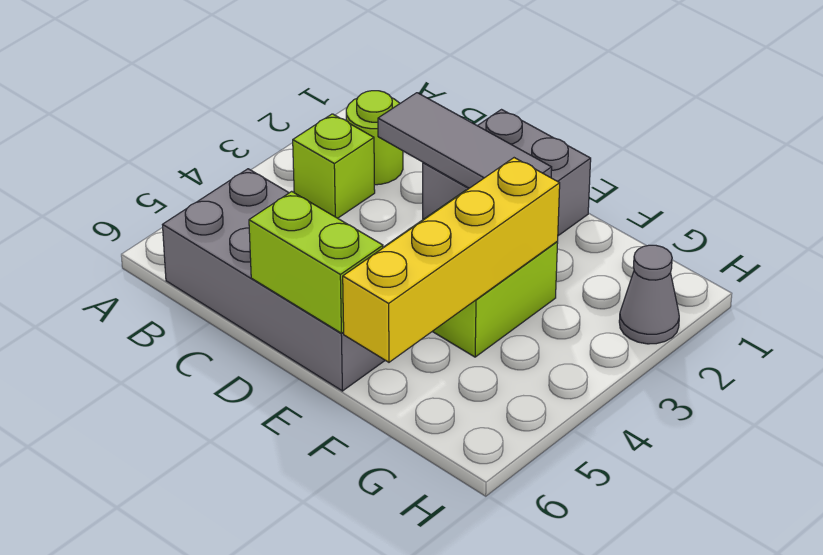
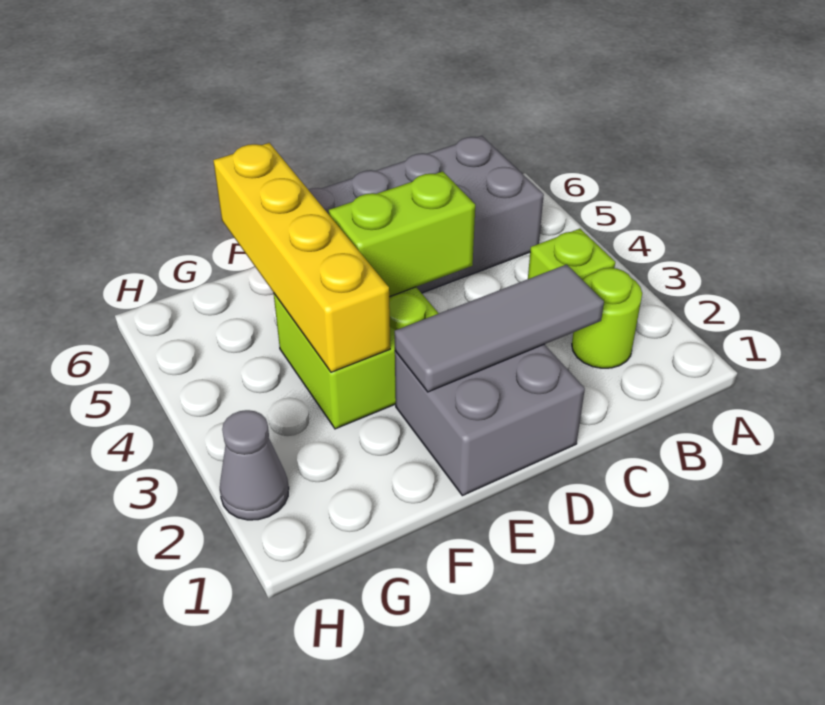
lime brick D6:E6 level 2 -> lime brick D4:E4 level 2

